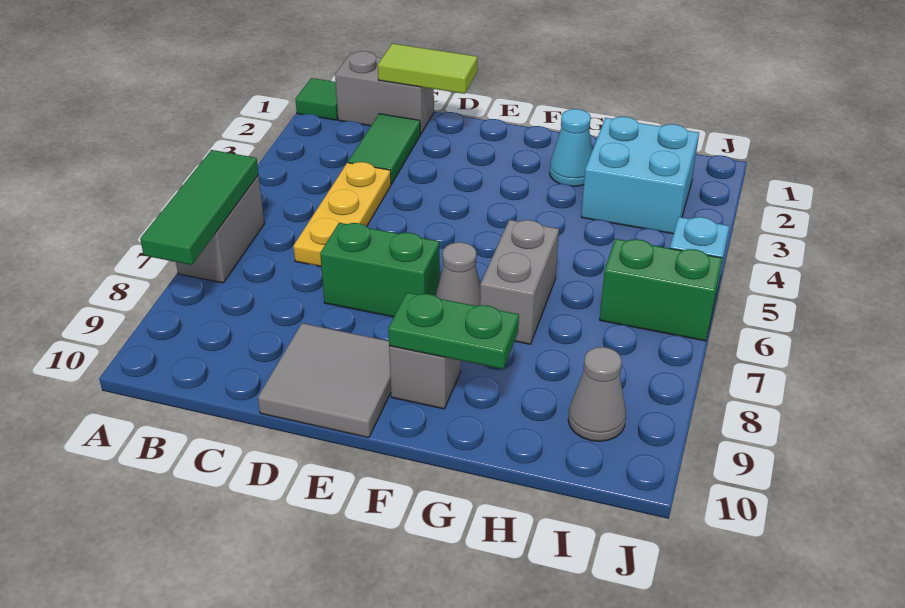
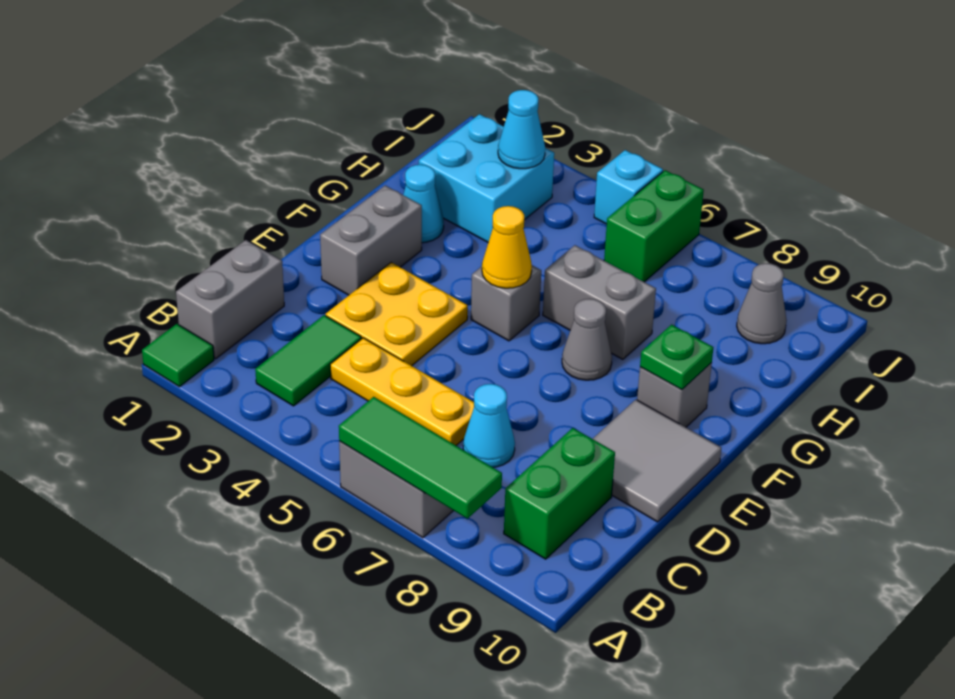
lime tile C1:D1 level 2 -> none
green tile C2:C3 level 1 -> green tile B3:C3 level 1
none -> cyan cone C7 level 1
none -> yellow plate D3:E4 level 1
green brick D7:E7 level 1 -> green brick B9:C9 level 1
none -> grey brick E2:F2 level 1
none -> grey brick F5 level 1
none -> yellow cone F5 level 2
green plate F9:G9 level 2 -> green plate F9 level 2
none -> cyan cone I3 level 2

